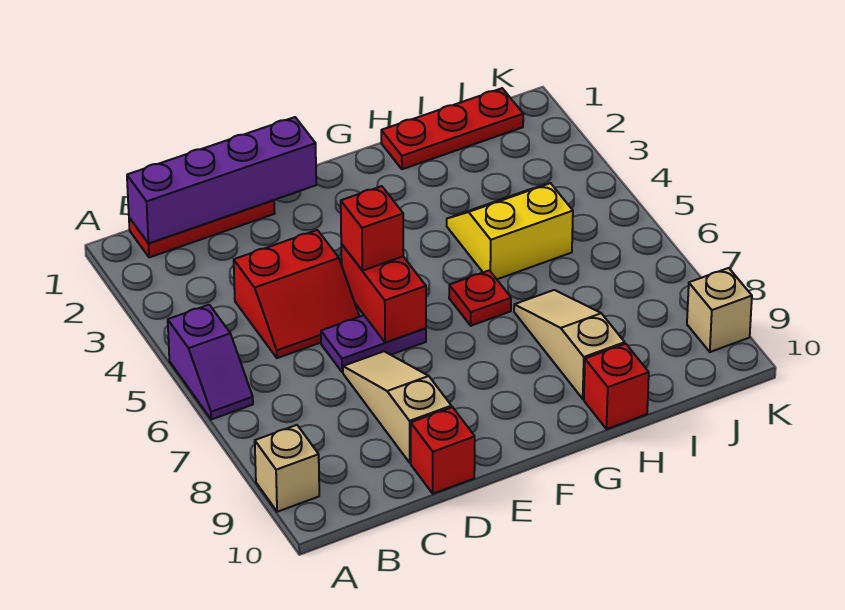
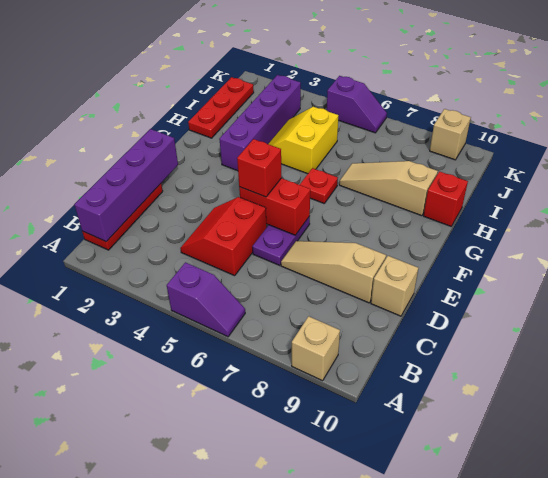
red slope C4:D5 level 1 top 4 -> red slope C4:D5 level 1 top 5
red brick D10 level 1 -> tan brick D10 level 1
none -> purple brick G3:J3 level 1
none -> purple slope K5:K6 level 1 top 5

